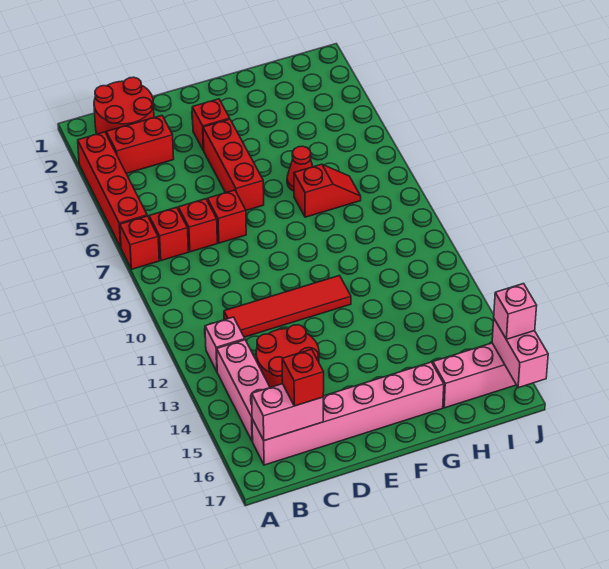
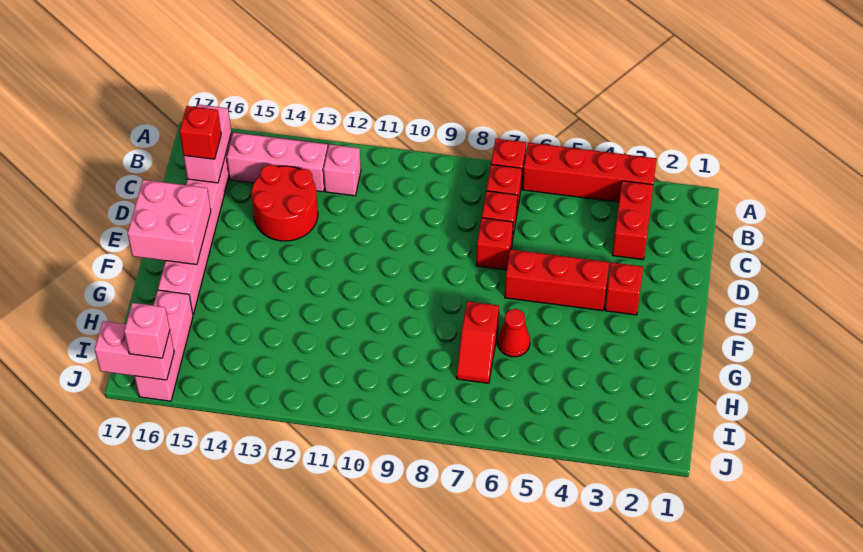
red round brick B1:C2 level 1 -> none
red tile C11:F11 level 1 -> none
none -> pink brick E16:F17 level 2

